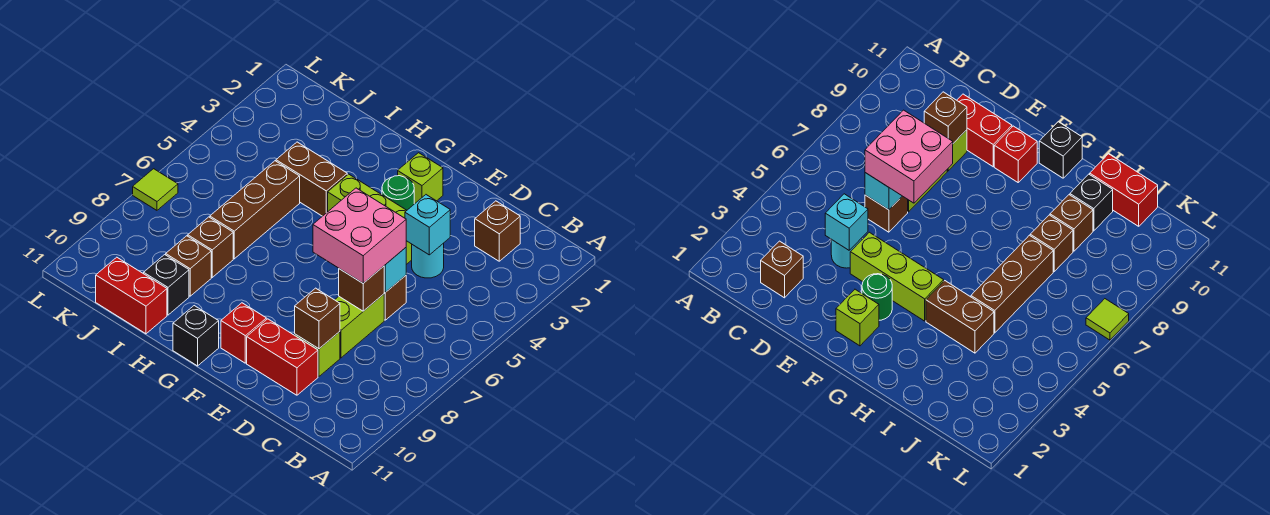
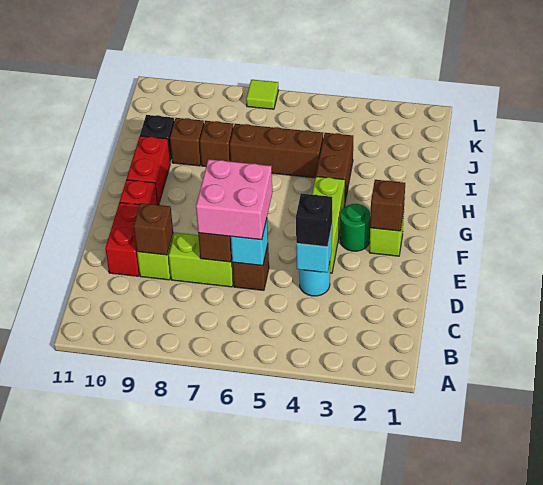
brown brick C2 level 1 -> brown brick F2 level 2
black brick G11 level 1 -> black brick D4 level 3
red brick I11:J11 level 1 -> red brick G10:H10 level 1

